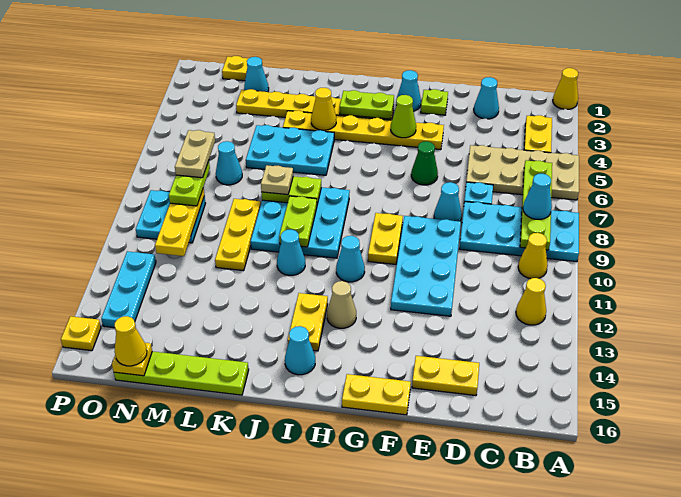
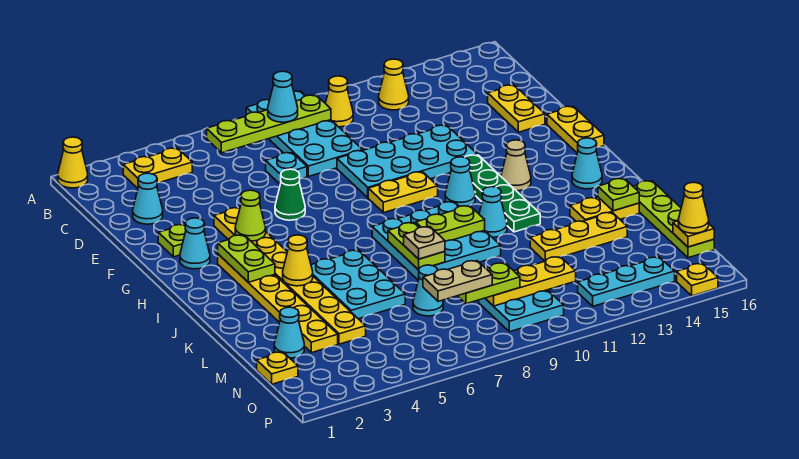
tan plate A5:D6 level 1 -> none
cyan cone E8 level 1 -> none
yellow plate F4:K4 level 1 -> yellow plate F4:M4 level 1
none -> green plate G12:J12 level 1
yellow plate I13:I14 level 1 -> yellow plate K14:K15 level 1
none -> lime plate K15 level 2
yellow plate L9:L11 level 1 -> yellow plate L12:L14 level 1

